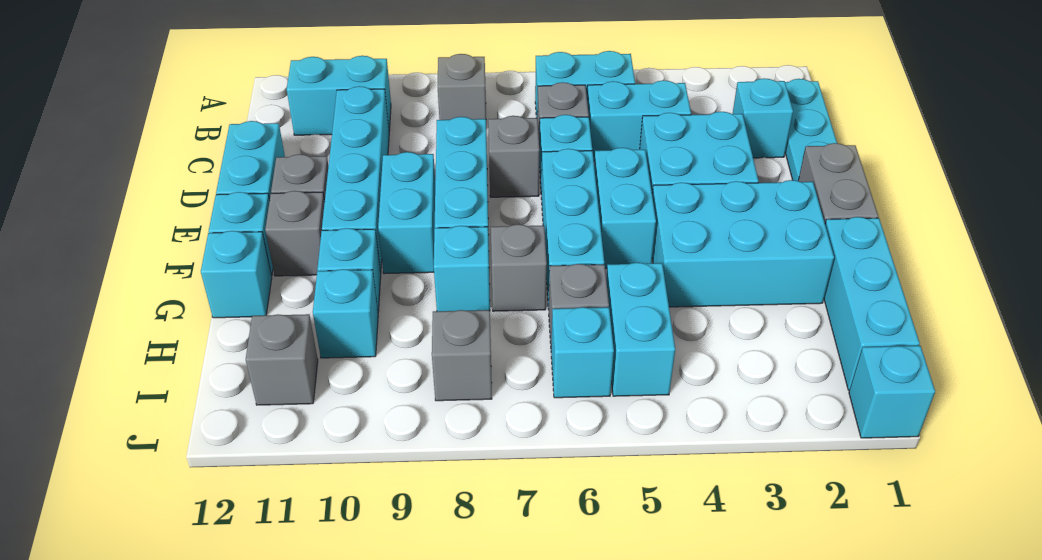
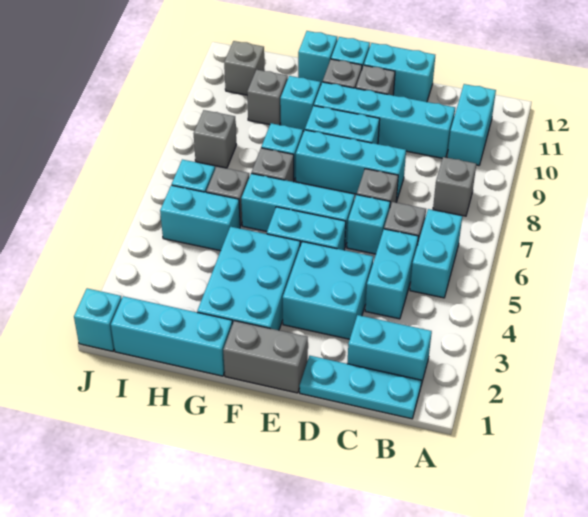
cyan brick C2 level 1 -> cyan brick B2:C2 level 1
cyan brick H10 level 1 -> grey brick H10 level 1

